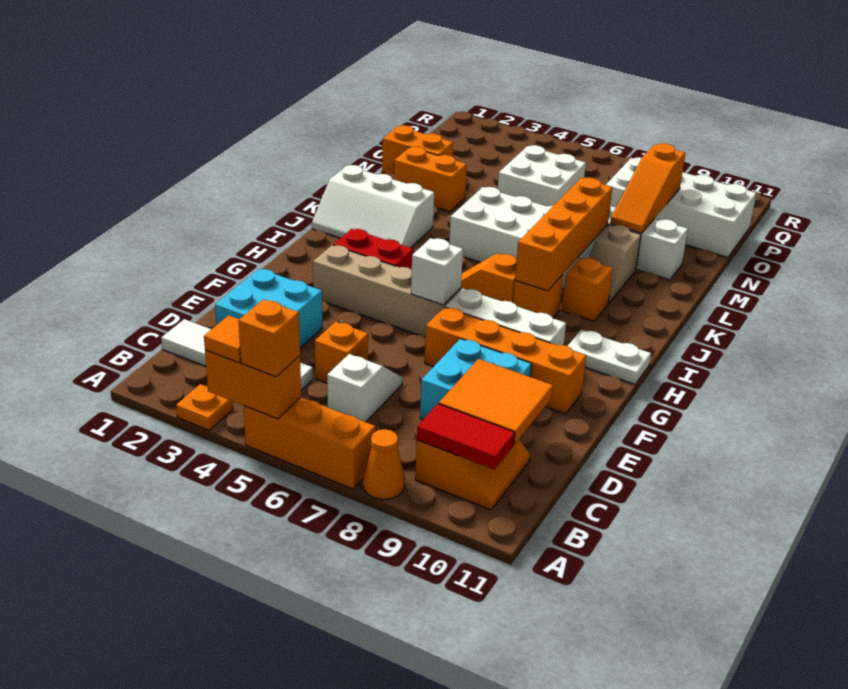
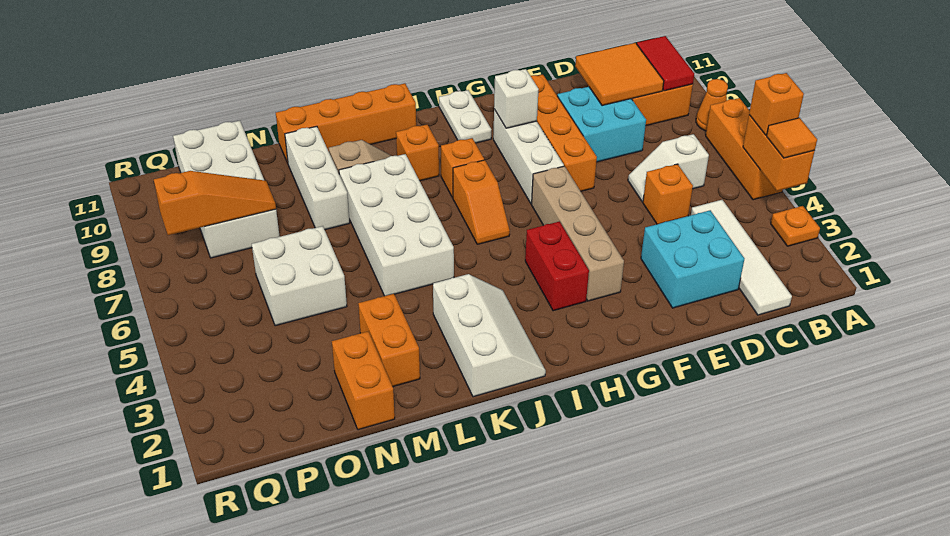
white brick G6 level 2 -> white brick G9 level 2
orange brick I8:L8 level 2 -> orange brick J11:M11 level 1
orange slope M9:O9 level 2 top O -> orange slope O8:Q8 level 2 top Q

